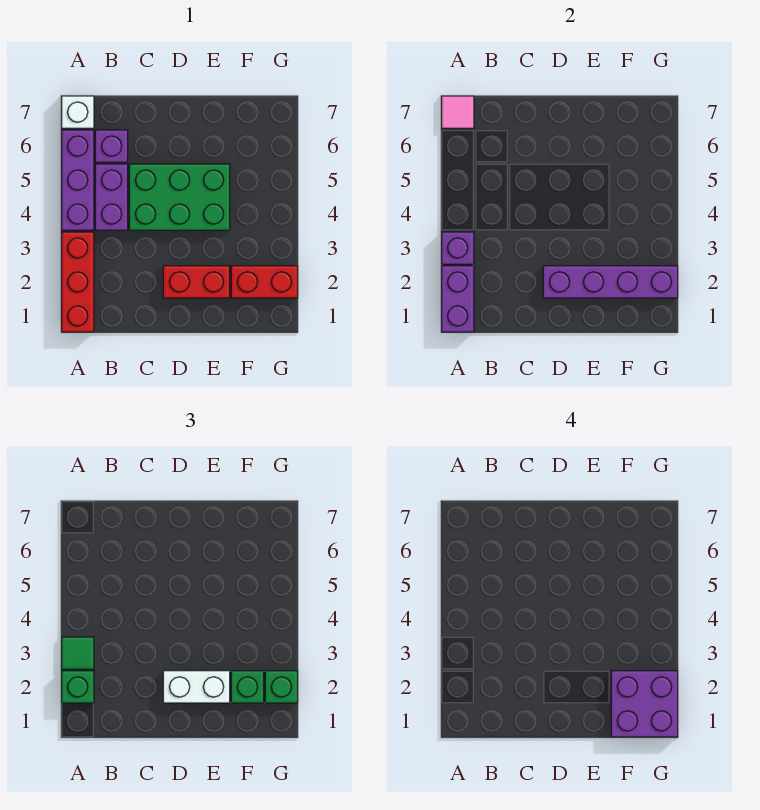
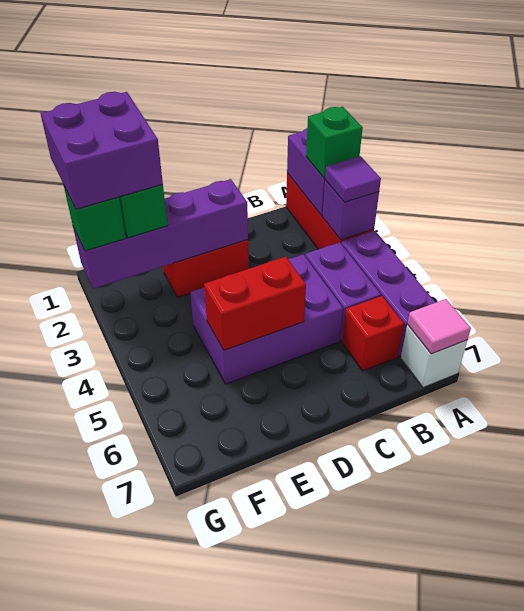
green tile A3 level 3 -> purple tile A3 level 3
purple brick B6 level 1 -> red brick B6 level 1
green brick C4:E5 level 1 -> purple brick C4:E5 level 1
white brick D2:E2 level 3 -> none
red brick F2:G2 level 1 -> red brick D5:E5 level 2

